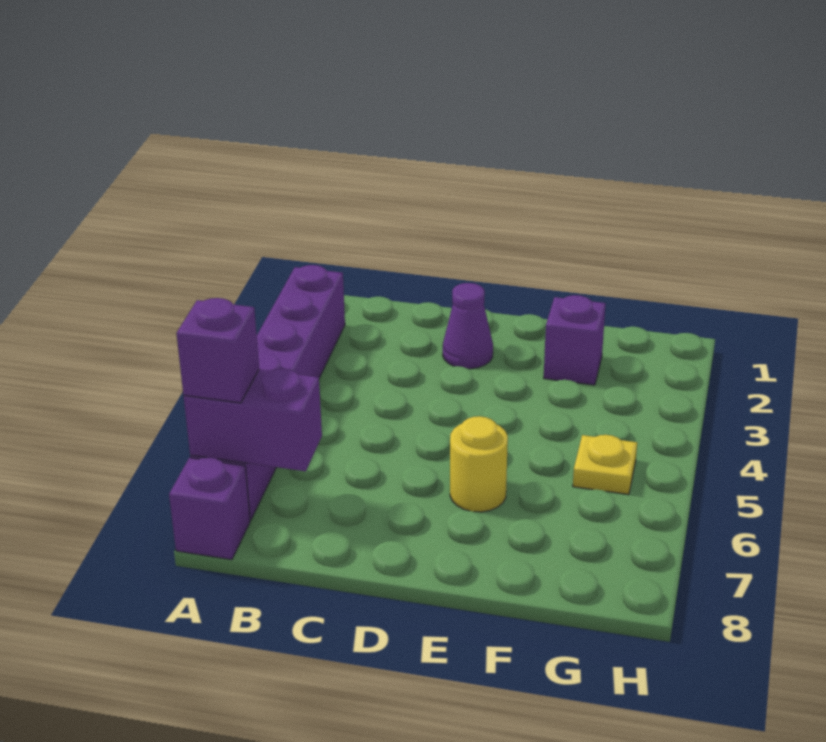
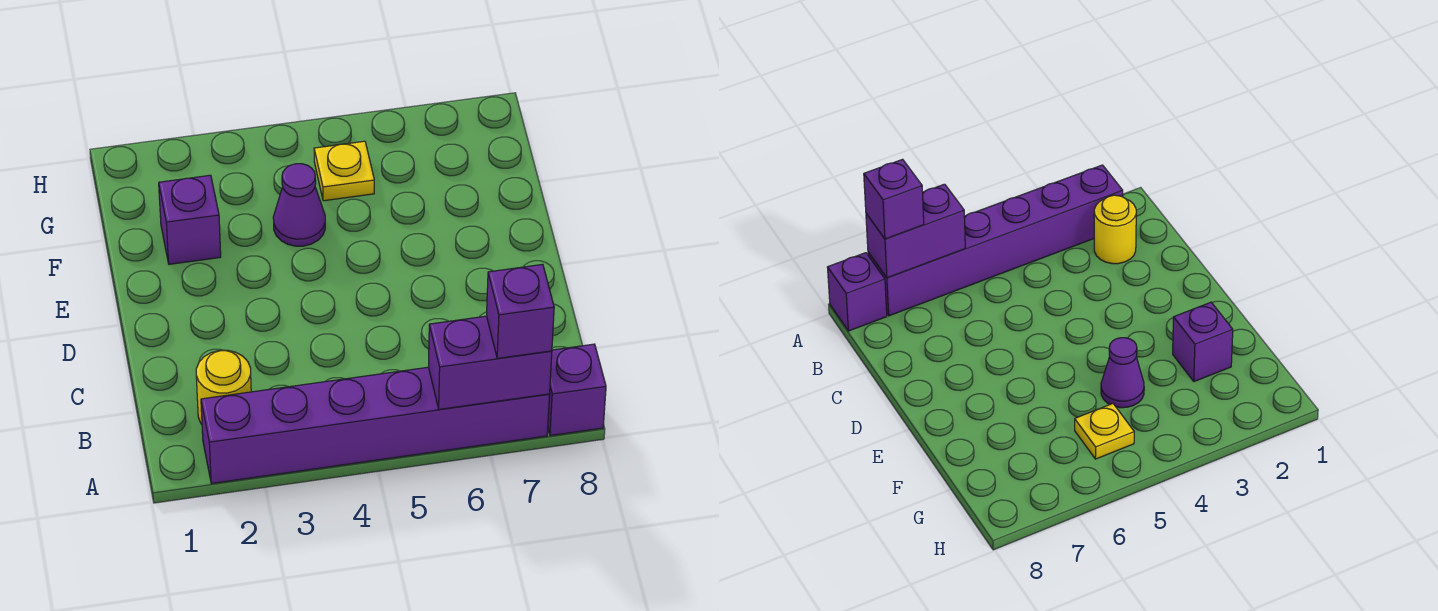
purple brick A7:B7 level 2 -> purple brick A6:A7 level 2
purple cone D2 level 1 -> purple cone F4 level 1
yellow round brick E6 level 1 -> yellow round brick B2 level 1

